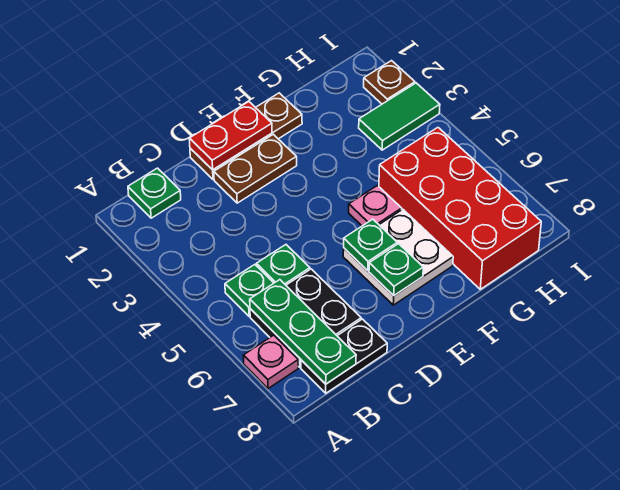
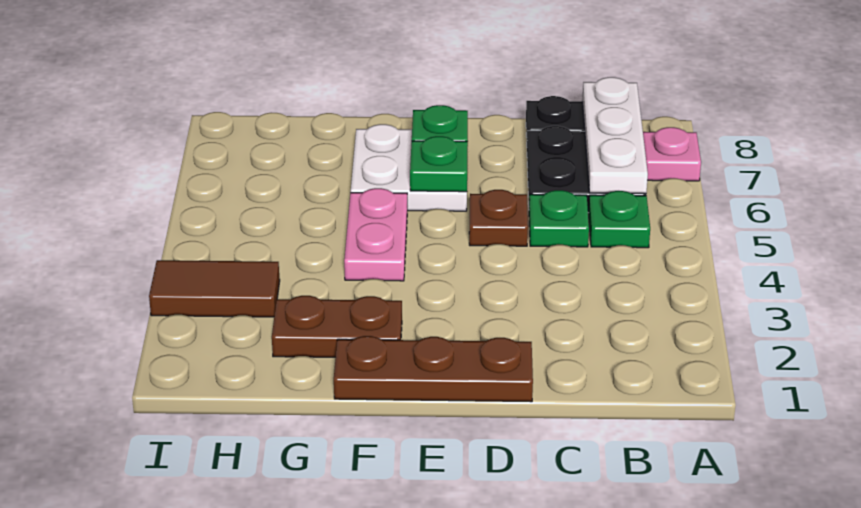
green plate B1 level 1 -> none
green plate B6:B8 level 2 -> white plate B6:B8 level 2
red plate D1:E1 level 2 -> none
brown plate D2:E2 level 1 -> brown plate F2:G2 level 1
pink plate F5 level 1 -> pink plate F4:F5 level 1
red brick G5:H8 level 1 -> none
green tile H3:I3 level 1 -> brown tile H3:I3 level 1
brown plate I2 level 1 -> brown plate D5 level 1

